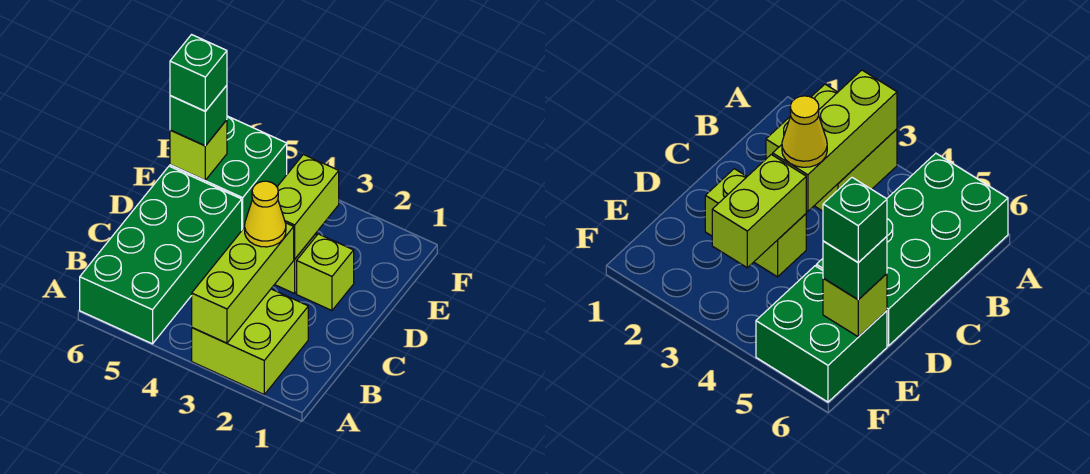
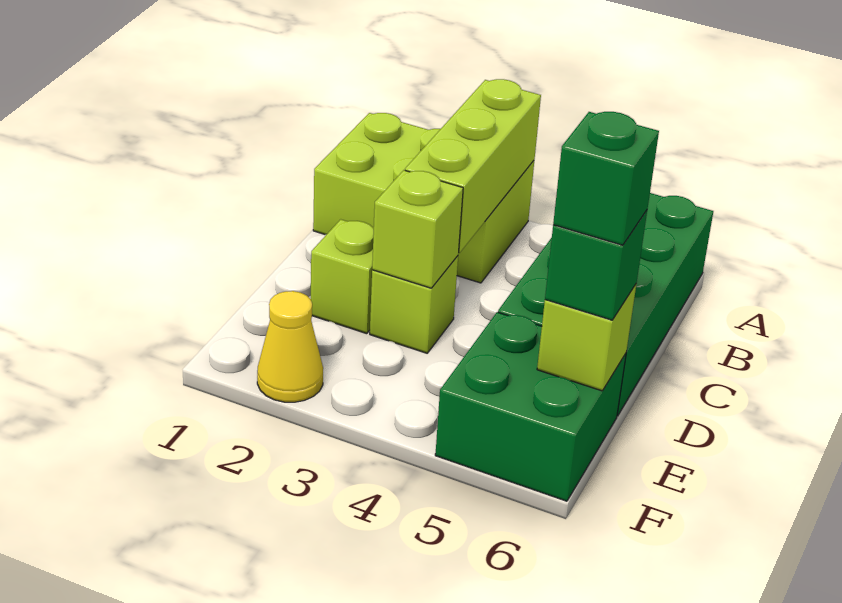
lime brick A2:B3 level 1 -> lime brick A1:B3 level 1
yellow cone C3 level 3 -> yellow cone F2 level 1
lime brick D3:E3 level 2 -> lime brick D3 level 2

